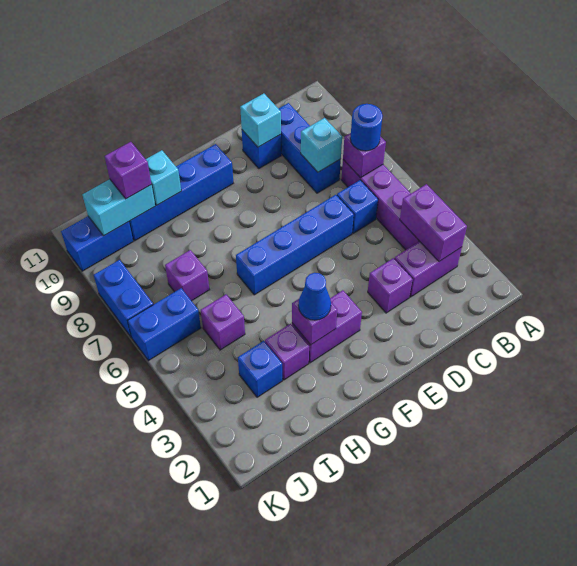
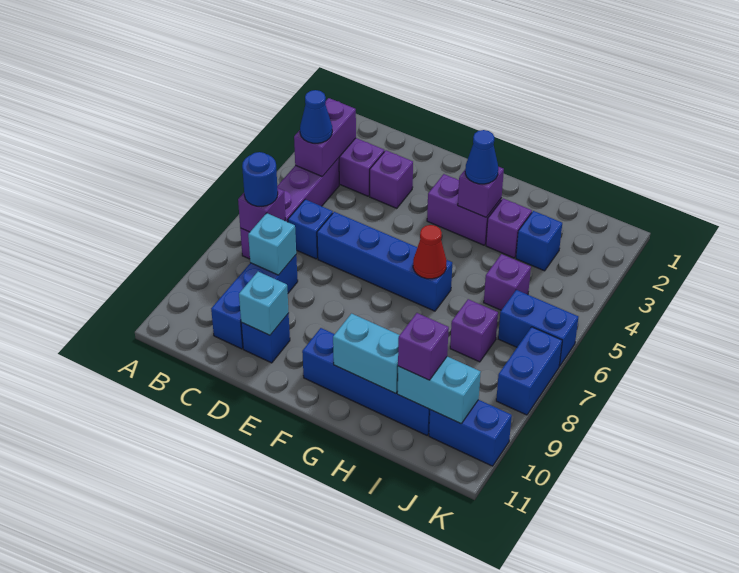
none -> blue cone B4 level 3
none -> red cone G6 level 2
cyan brick H10 level 2 -> cyan brick G10:H10 level 2

